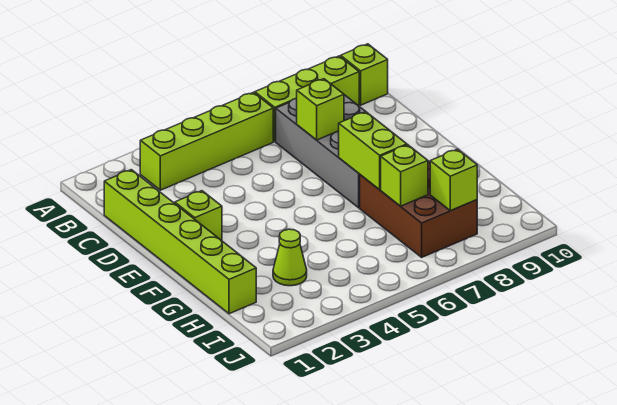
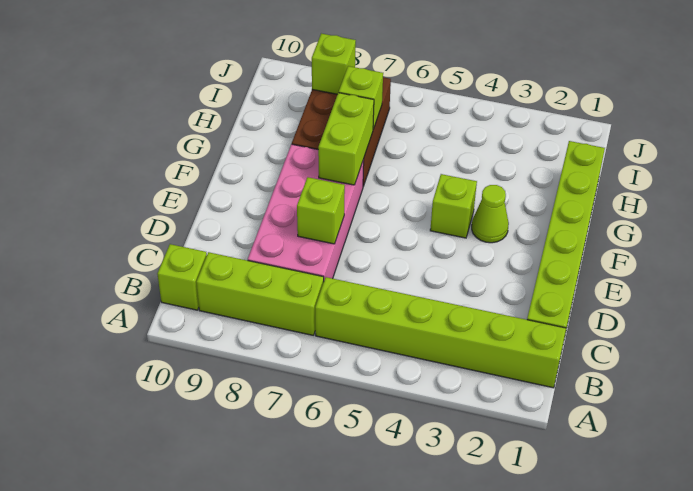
lime brick B3:B6 level 1 -> lime brick B1:B6 level 1
grey brick C7:F8 level 1 -> pink brick C7:F8 level 1
lime brick E2 level 1 -> lime brick F4 level 1
lime cone H3 level 1 -> lime cone F3 level 1

